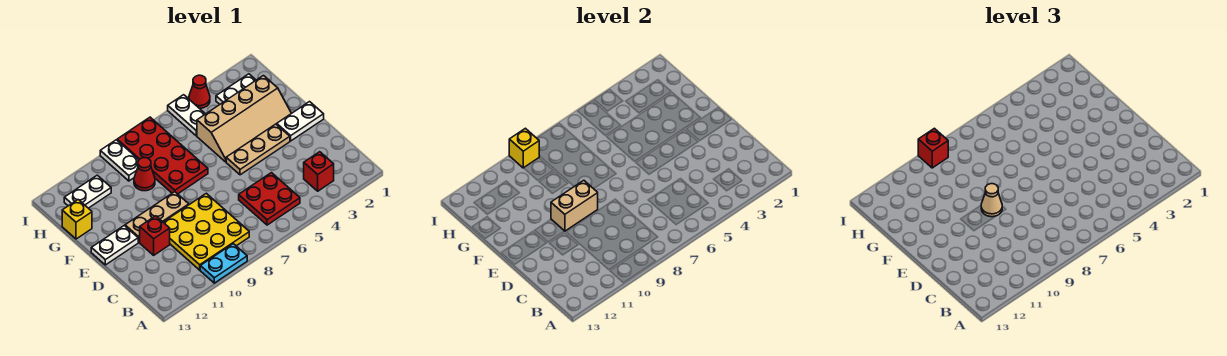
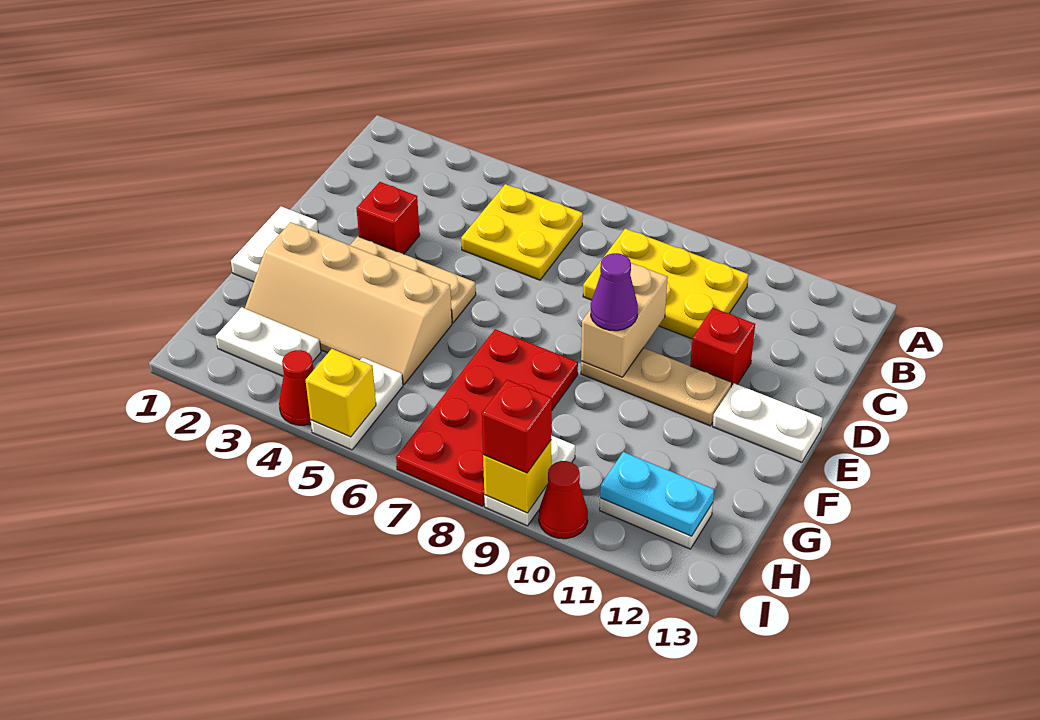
cyan plate A9:A10 level 1 -> cyan plate H11:H12 level 2
red brick B3 level 1 -> red brick D3 level 1
red plate B5:C6 level 1 -> yellow plate B5:C6 level 1
yellow plate B8:D10 level 1 -> yellow plate B8:C10 level 1
white plate E1:E2 level 1 -> white plate E1:F1 level 1
tan brick E9:E10 level 2 -> tan brick D9:E9 level 2
tan cone E9 level 3 -> purple cone E9 level 3
tan slope F2:G5 level 1 top G -> tan slope F2:G5 level 1 top F
red cone G9 level 1 -> red cone I10 level 1
yellow brick G13 level 1 -> yellow brick I5 level 2

